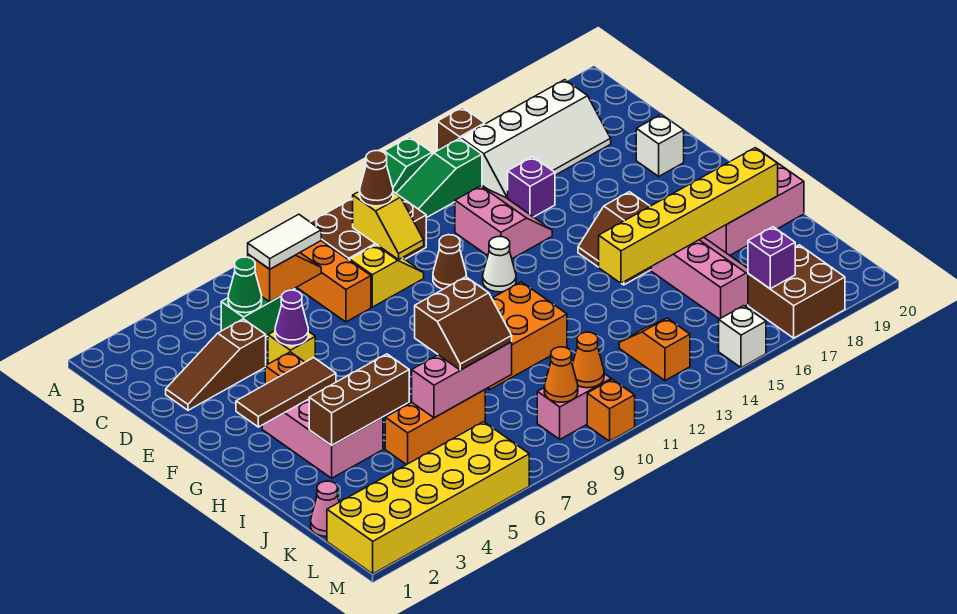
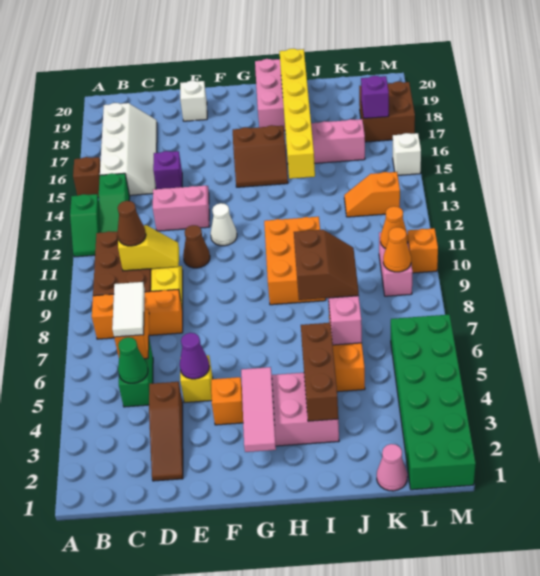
brown tile G2:G4 level 2 -> pink tile G2:G4 level 2
yellow brick L1:M6 level 1 -> green brick L1:M6 level 1

